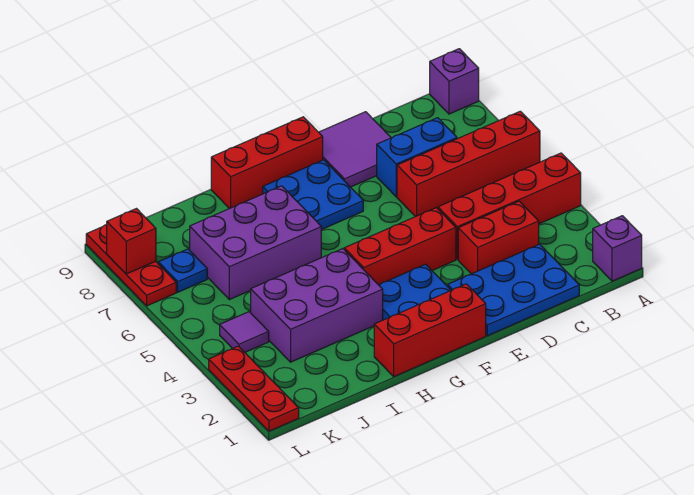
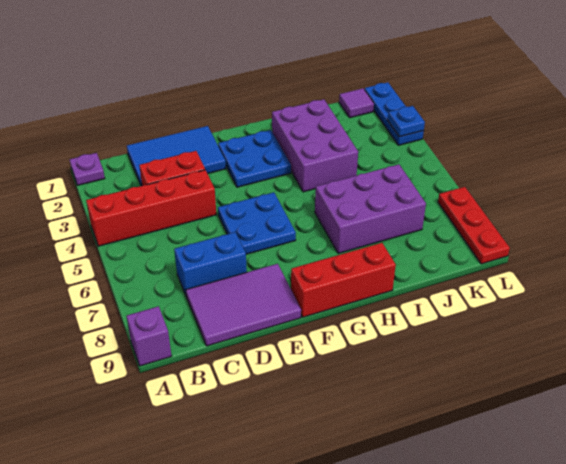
purple brick A1 level 1 -> purple plate A1 level 1
red brick A6:D6 level 1 -> none
blue plate C1:E2 level 1 -> blue tile C1:E2 level 1
purple tile D8:E9 level 1 -> purple tile C8:E9 level 1
red brick E4:G4 level 1 -> none
red brick F1:H1 level 1 -> none
blue plate F7:G8 level 1 -> blue plate E5:F6 level 1
purple brick H3:J4 level 1 -> purple brick H2:I4 level 1
purple tile K4 level 1 -> purple tile K1 level 1
blue plate K7 level 1 -> blue plate L3 level 2
red plate L1:L3 level 1 -> blue plate L1:L3 level 1
red brick L8 level 2 -> none

